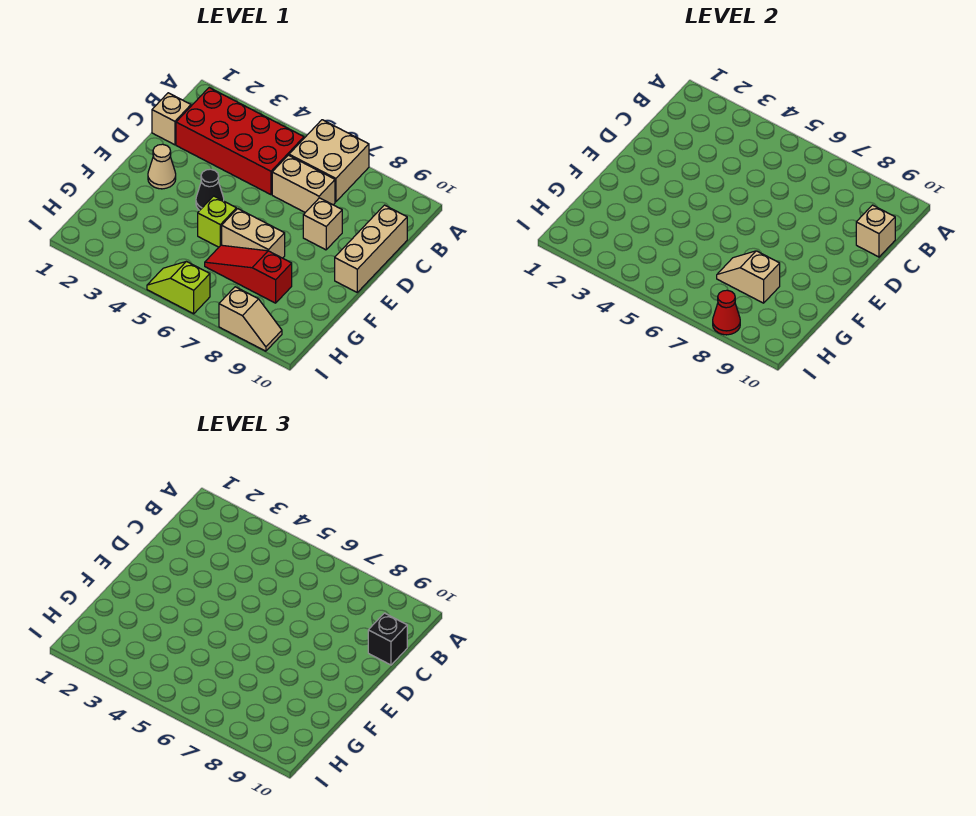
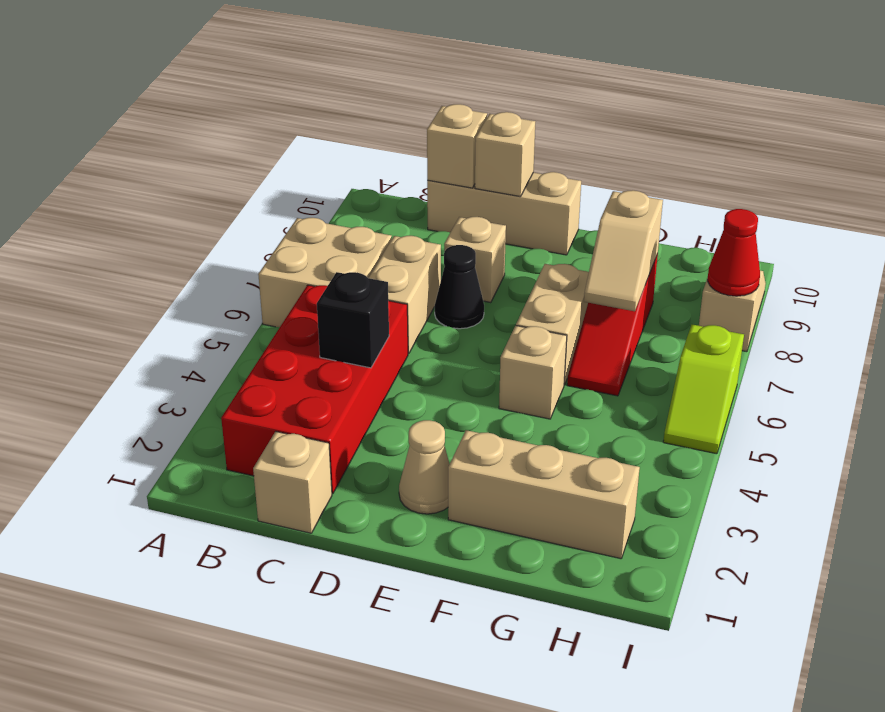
black brick C10 level 3 -> black brick C4 level 2
none -> tan brick D10 level 2
black cone E4 level 1 -> black cone D7 level 1
none -> tan brick F2:H2 level 1
lime brick F5 level 1 -> tan brick F5 level 1

